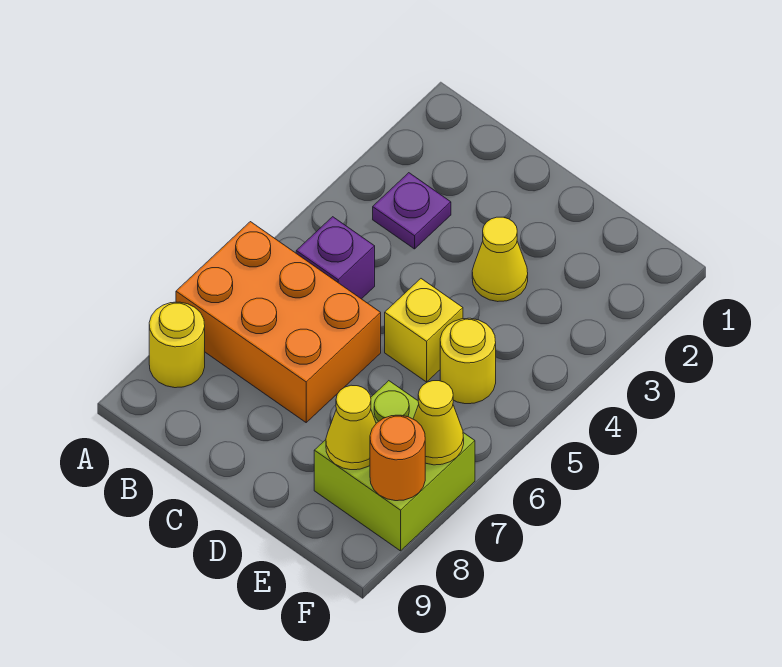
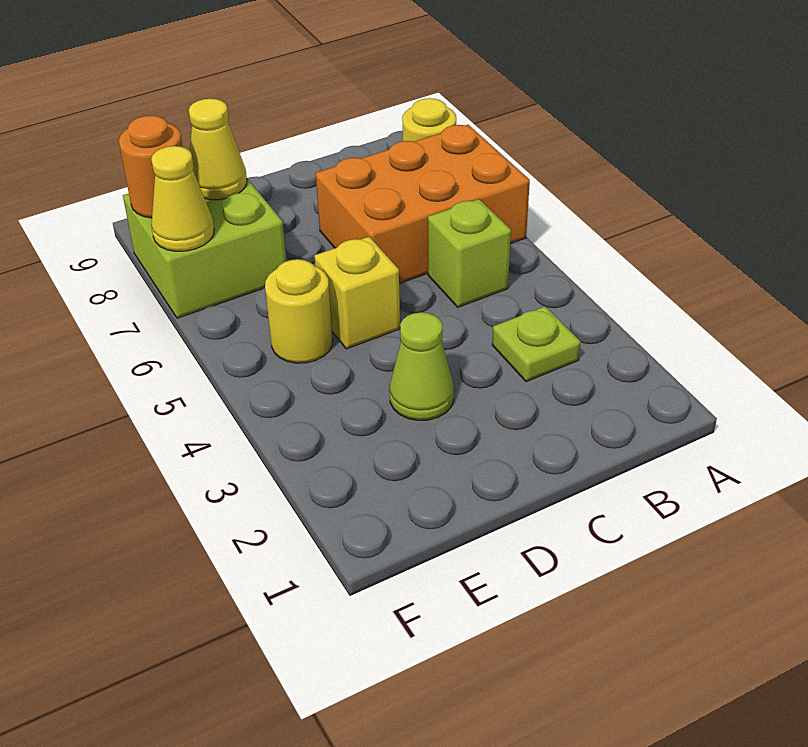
purple plate B3 level 1 -> lime plate B3 level 1
purple brick B5 level 1 -> lime brick B5 level 1
yellow cone D3 level 1 -> lime cone D3 level 1

